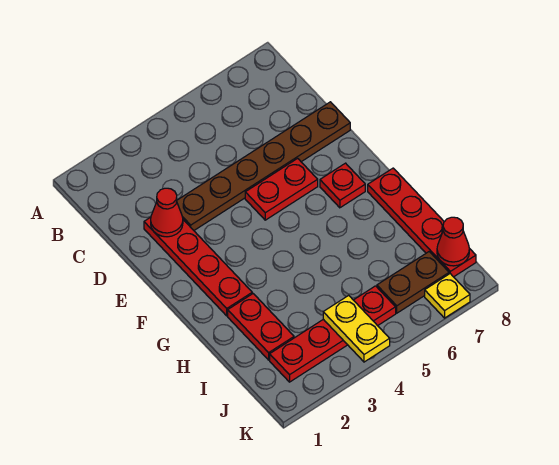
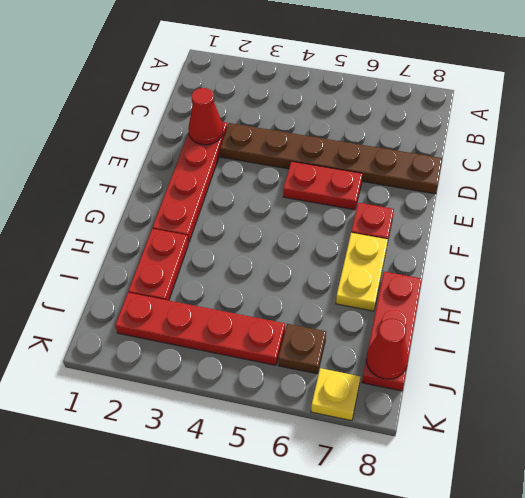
red plate G8:J8 level 1 -> red plate H8:J8 level 1
yellow plate J4:K4 level 2 -> yellow plate G7:H7 level 1
brown plate J6:J7 level 1 -> brown plate J6 level 1

